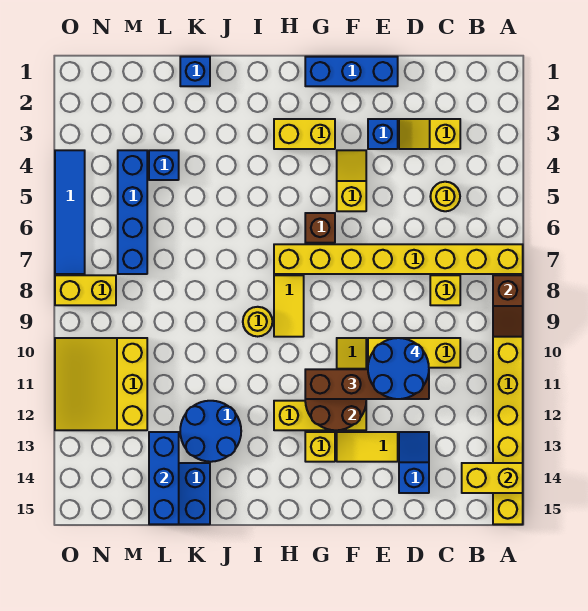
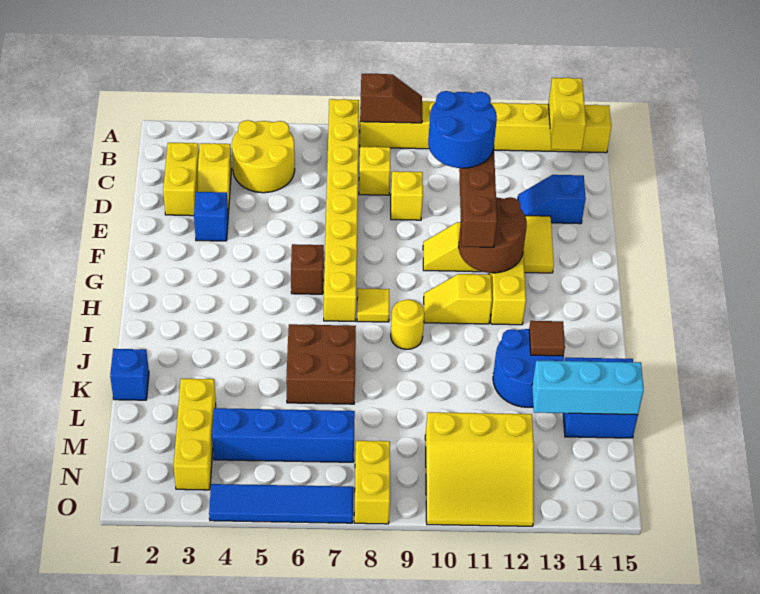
yellow round brick C5 level 1 -> yellow round brick B4:C5 level 1
yellow brick C10:E10 level 1 -> yellow brick L3:N3 level 1
blue brick E1:G1 level 1 -> none
yellow slope F4:F5 level 1 top 5 -> yellow slope H10:H11 level 1 top 11
yellow brick G3:H3 level 1 -> yellow brick C2:D2 level 1
yellow brick G13 level 1 -> yellow brick D9 level 1
yellow tile H8:H9 level 1 -> yellow tile H8 level 1
none -> brown brick J6:K7 level 1
none -> brown tile J13 level 2
blue brick L4 level 1 -> none
blue brick L13:L15 level 2 -> cyan brick L13:L15 level 2

